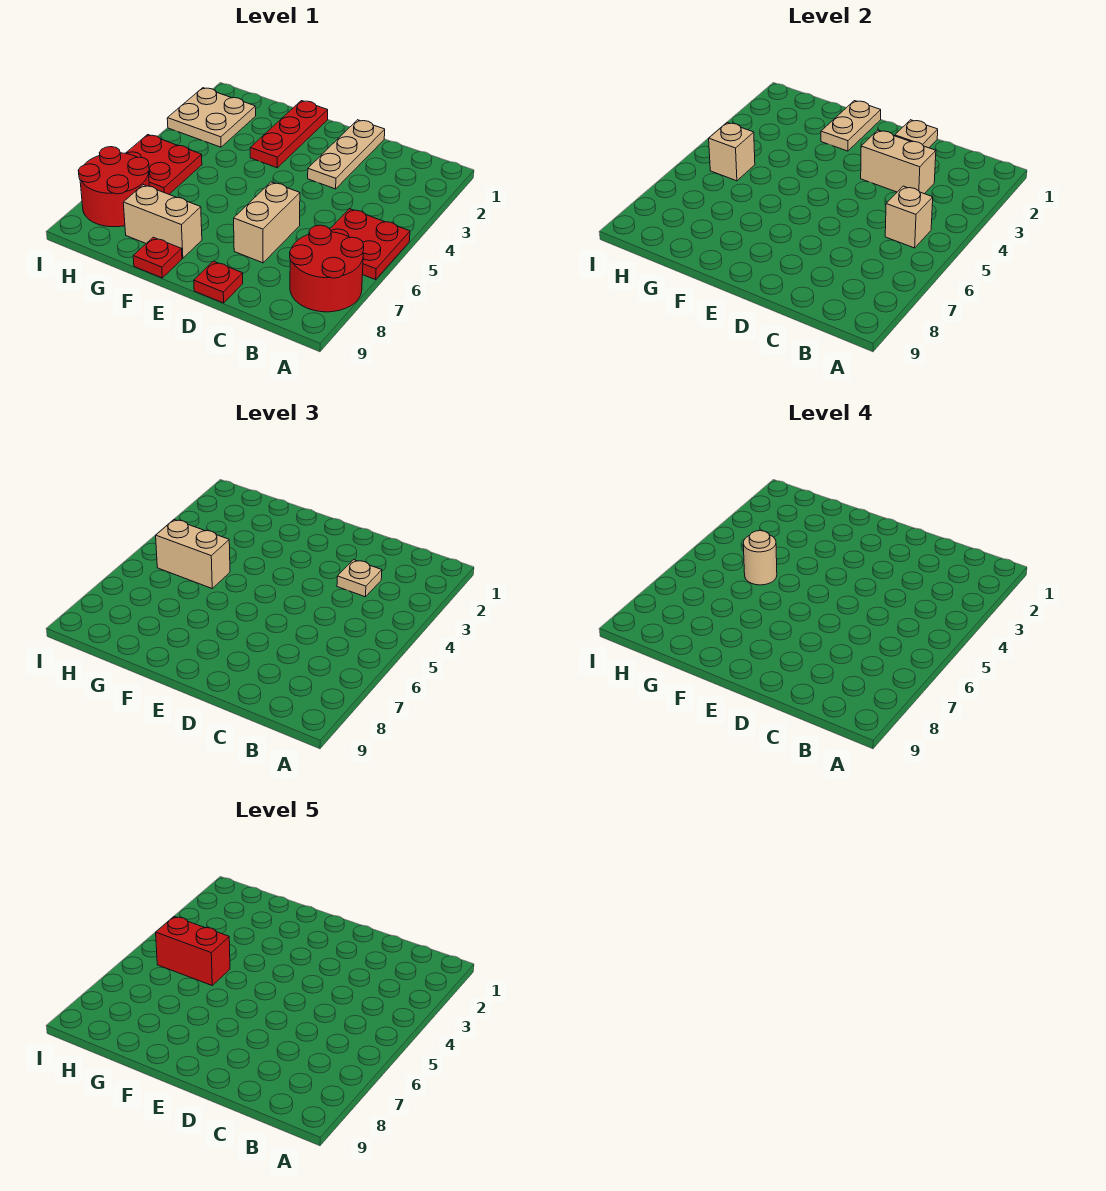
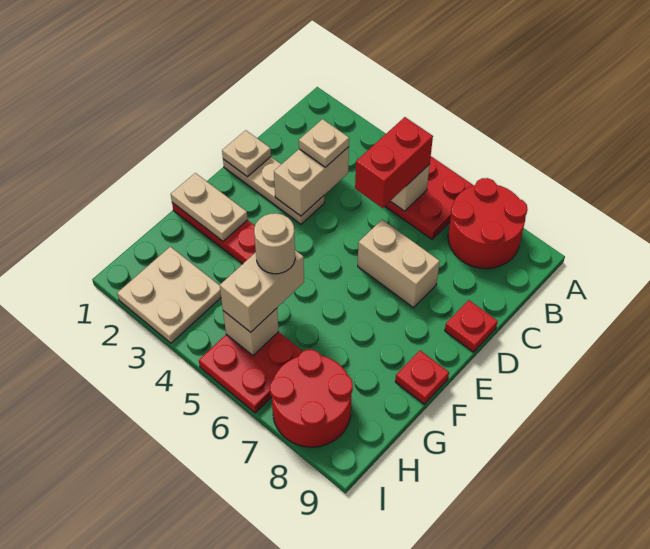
tan brick F8:G8 level 1 -> none
red brick G5:H5 level 5 -> red brick B5:C5 level 3

